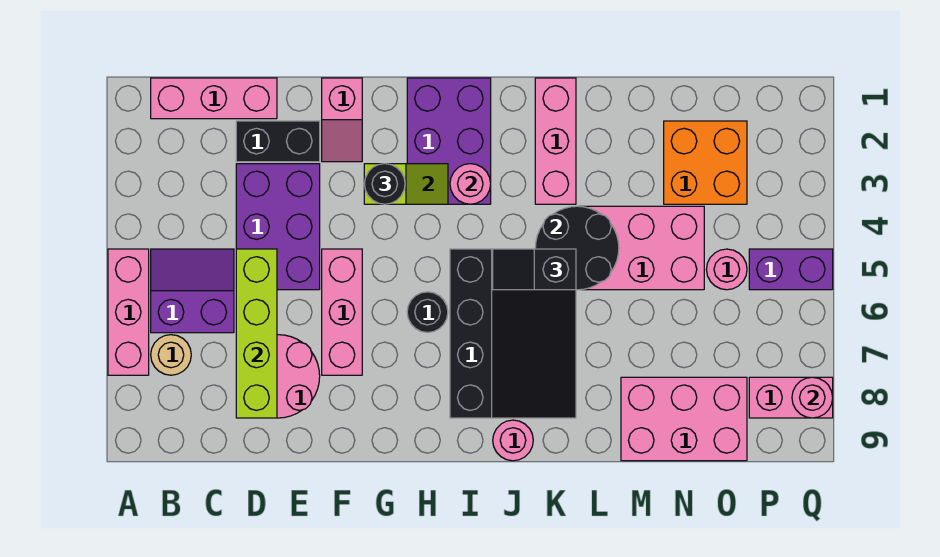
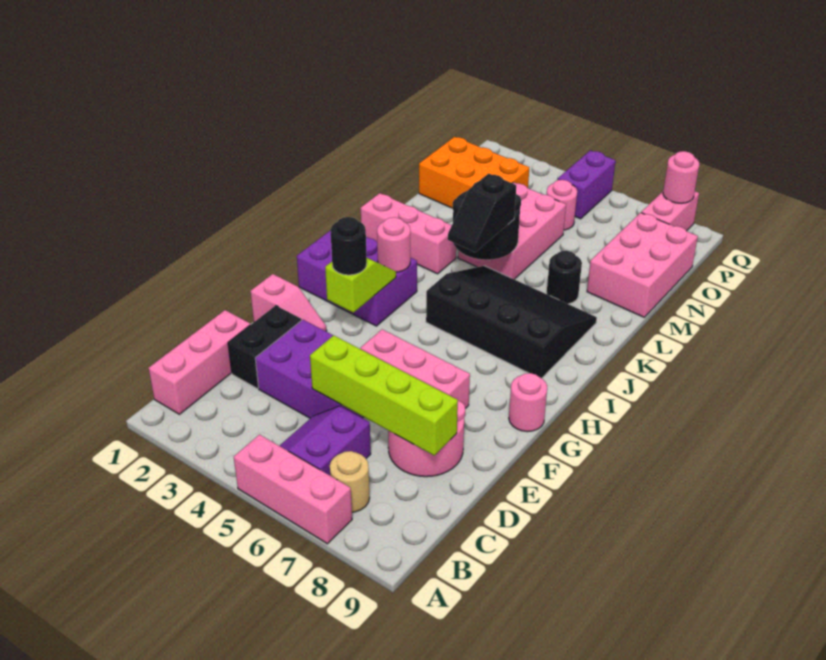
black round brick H6 level 1 -> black round brick L7 level 1
pink round brick J9 level 1 -> pink round brick G9 level 1
orange brick N2:O3 level 1 -> orange brick N1:O3 level 1

